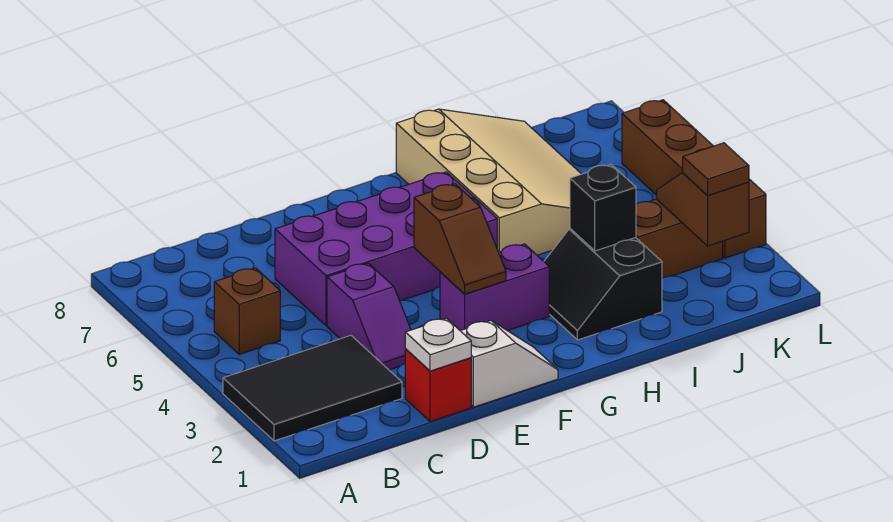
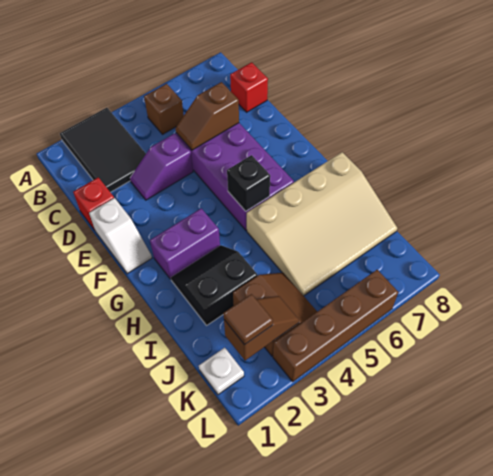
none -> red brick C8 level 1
white plate D1 level 2 -> white plate K1 level 1
purple brick F3:G3 level 1 -> purple brick G2:G3 level 1
brown slope F3:F4 level 2 top 4 -> brown slope D5:D6 level 2 top 6
black brick I3 level 2 -> black brick G5 level 2

